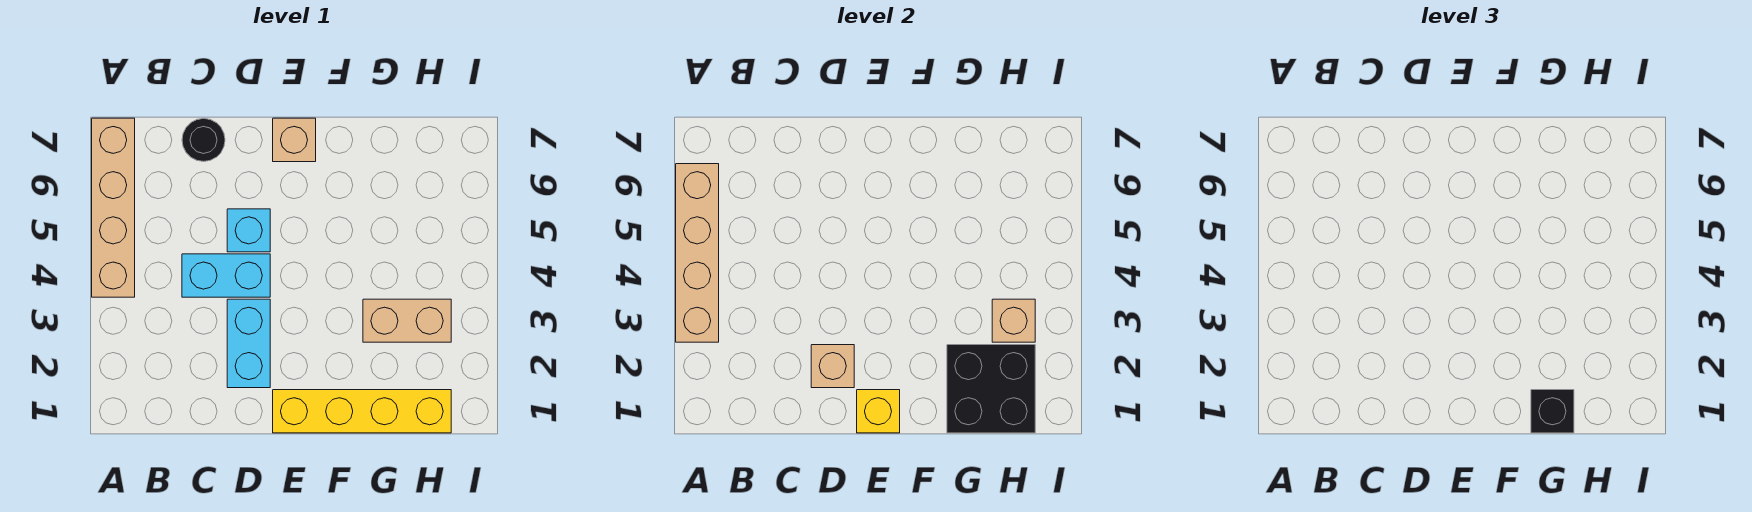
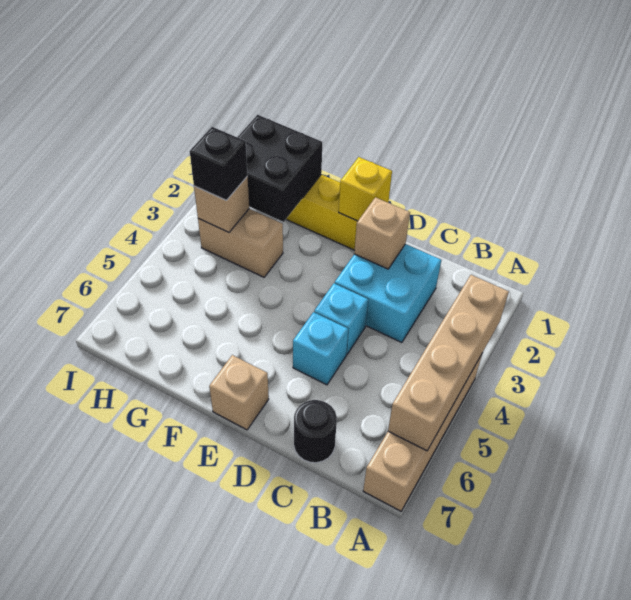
cyan brick C4:D4 level 1 -> cyan brick D4 level 1
cyan brick D2:D3 level 1 -> cyan brick C2:D3 level 1
black brick G1 level 3 -> black brick H3 level 3

